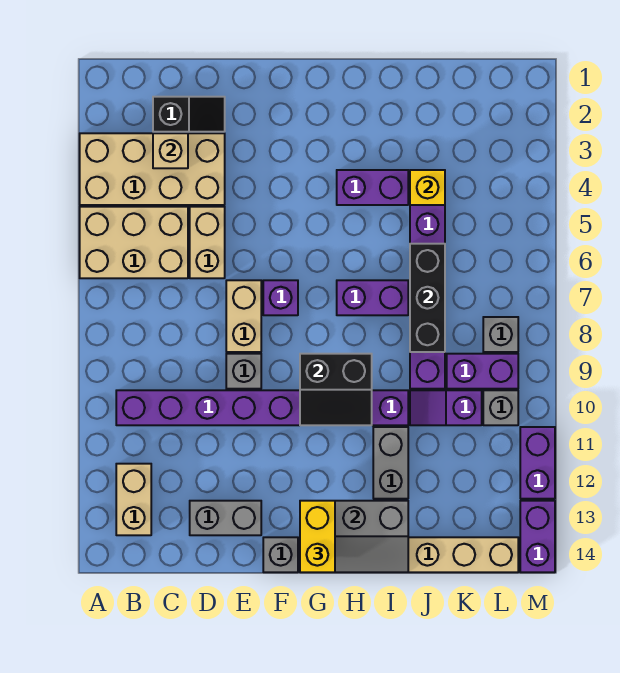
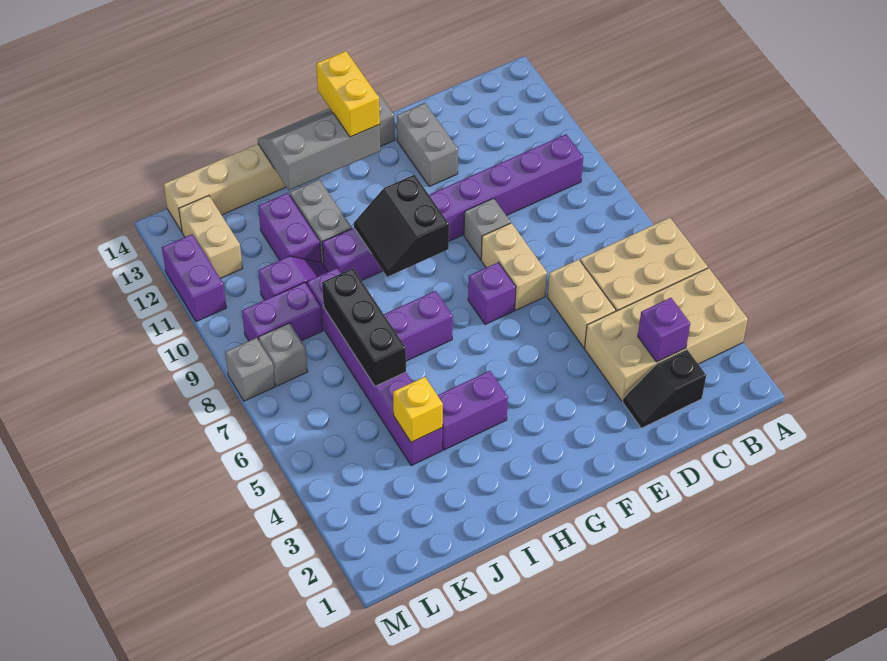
tan brick B12:B13 level 1 -> tan brick L12:L13 level 1
tan brick C3 level 2 -> purple brick C3 level 2
grey brick D13:E13 level 1 -> grey brick E12:E13 level 1
black slope G9:H10 level 2 top 9 -> black slope G9:H10 level 2 top G
grey brick L10 level 1 -> grey brick M8 level 1
purple brick M13:M14 level 1 -> purple brick J11:J12 level 1

